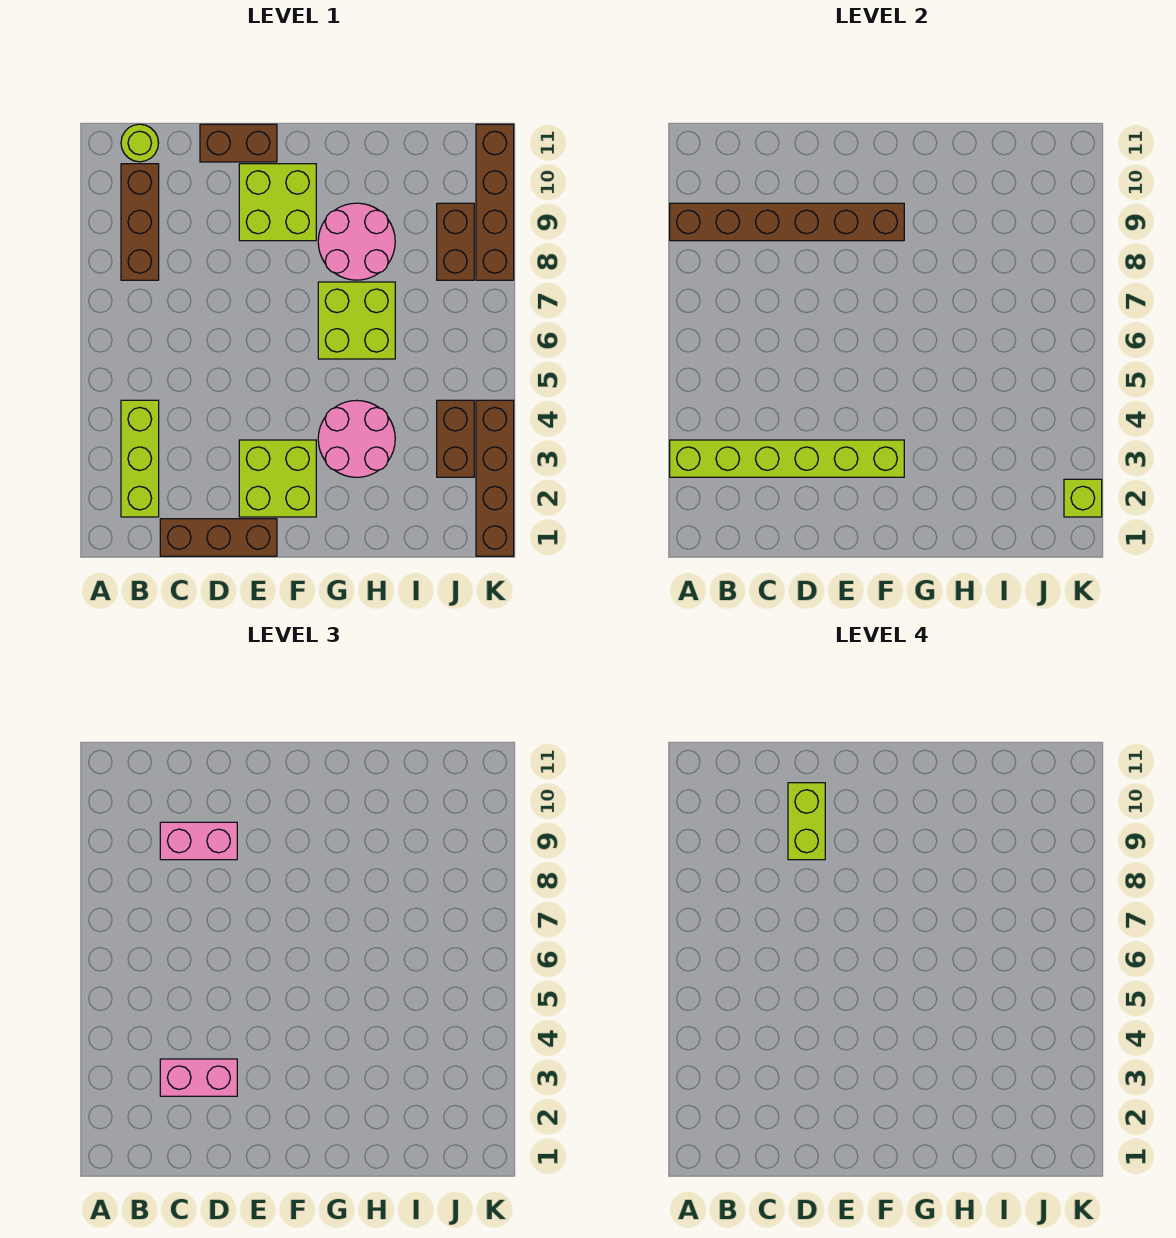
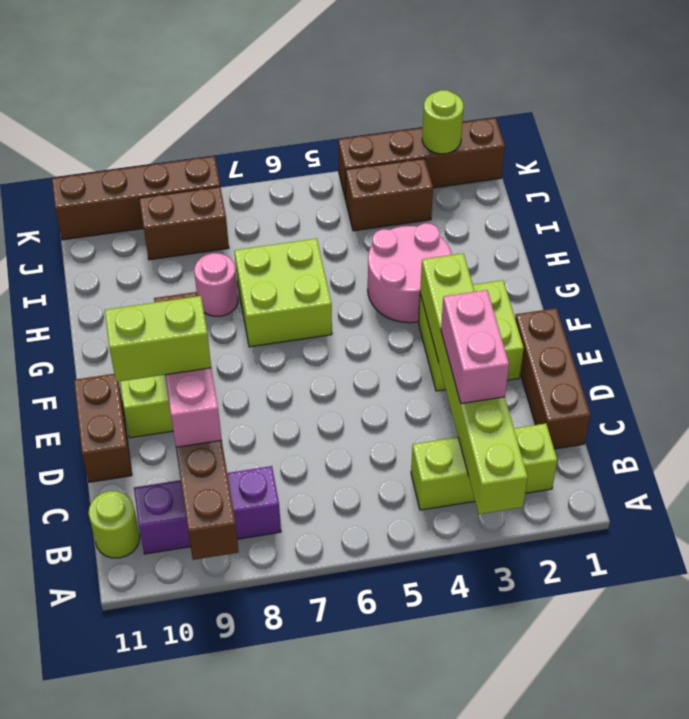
brown brick B8:B10 level 1 -> purple brick B8:B10 level 1
pink round brick G8:H9 level 1 -> pink round brick H8 level 1
lime brick K2 level 2 -> lime round brick K2 level 2

